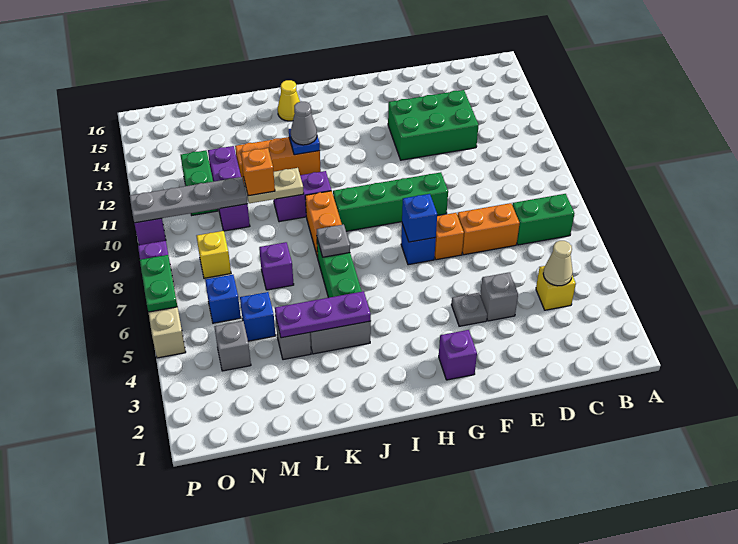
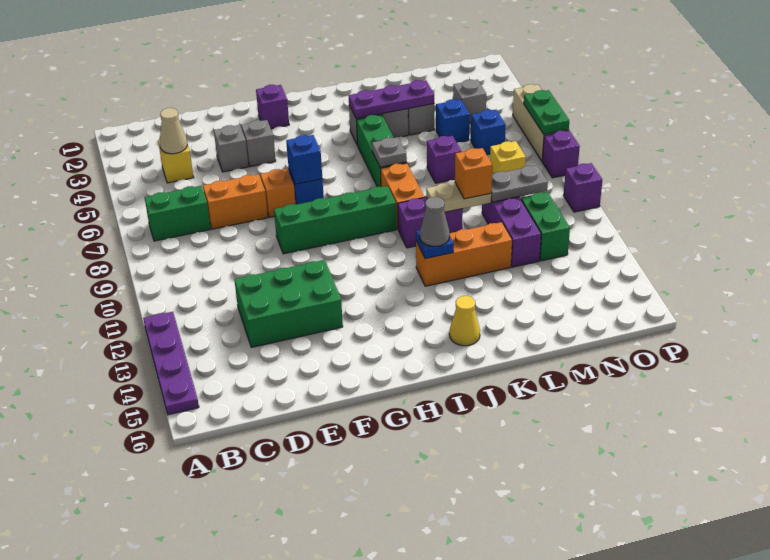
none -> purple plate A12:A15 level 1
grey plate F4 level 1 -> grey brick F4 level 1
grey plate M10:P10 level 2 -> grey plate M10:N10 level 2

